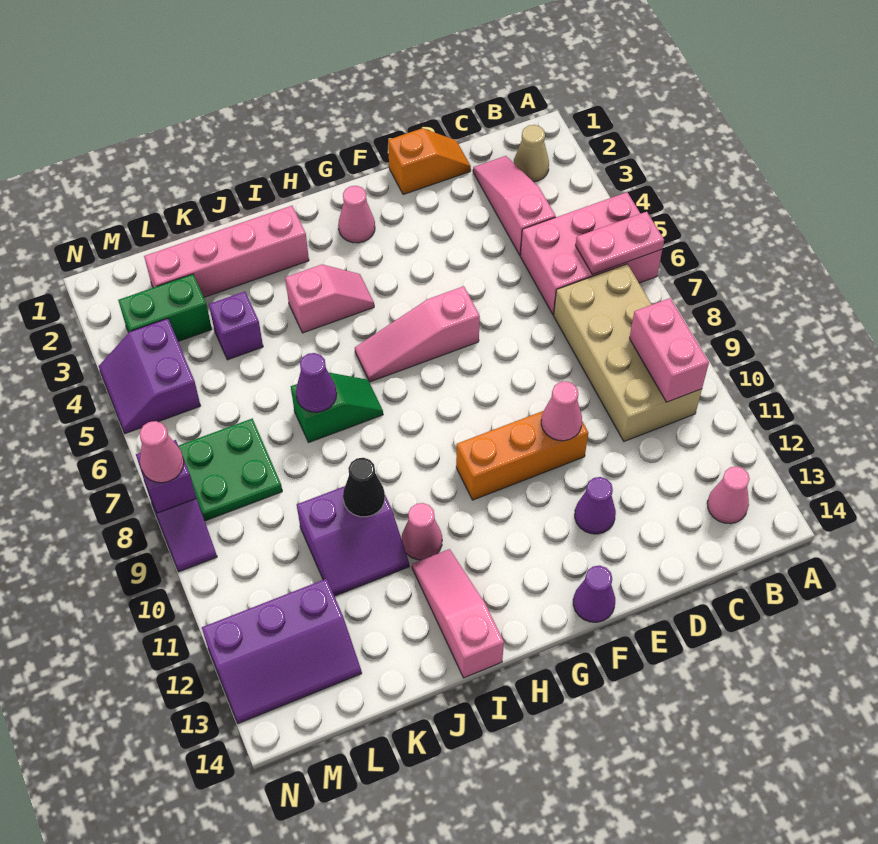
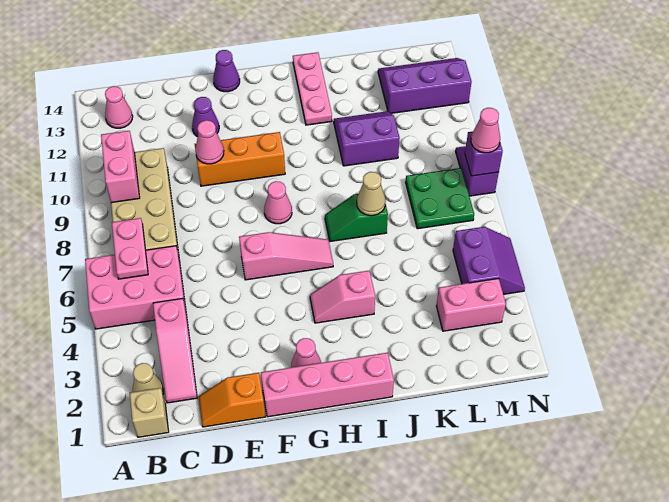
pink plate A6:B6 level 2 -> pink plate B6:B7 level 2
none -> tan brick B1 level 1
pink brick I2:L2 level 1 -> pink brick F1:I1 level 1
pink cone I11 level 1 -> pink cone G8 level 1
pink slope I12:I14 level 1 top 14 -> pink plate I12:I14 level 1
purple cone J7 level 2 -> tan cone J7 level 2
black cone J10 level 2 -> none
purple brick K4 level 1 -> none
green brick L3:M3 level 1 -> pink brick L3:M3 level 1

